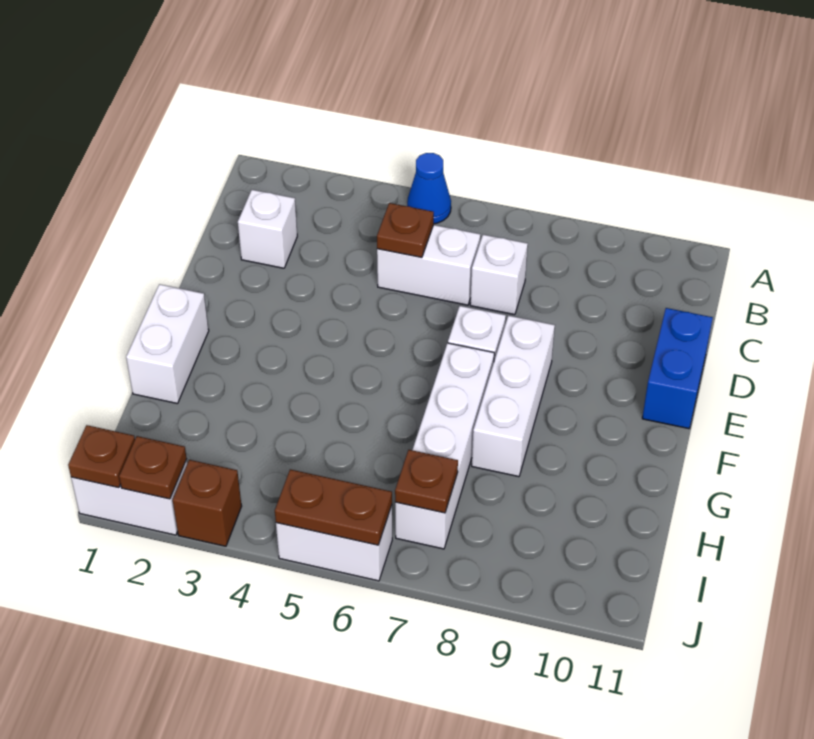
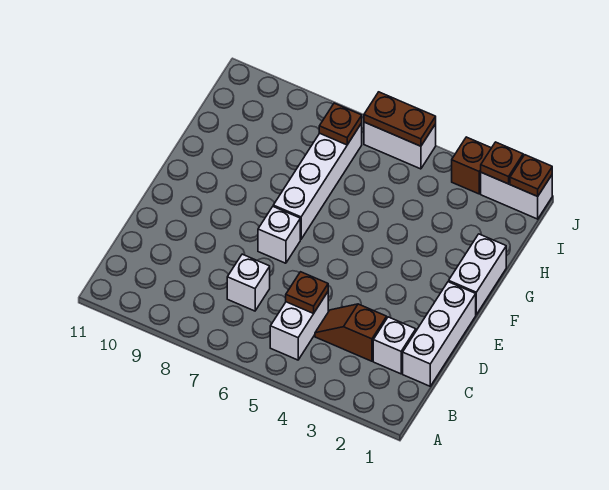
blue cone A5 level 1 -> none
none -> brown slope C3:C4 level 1 top 3
white brick C5:C6 level 1 -> white brick B5:C5 level 1
blue brick D11:E11 level 1 -> none
white brick E8:G8 level 1 -> white brick C1:E1 level 1

